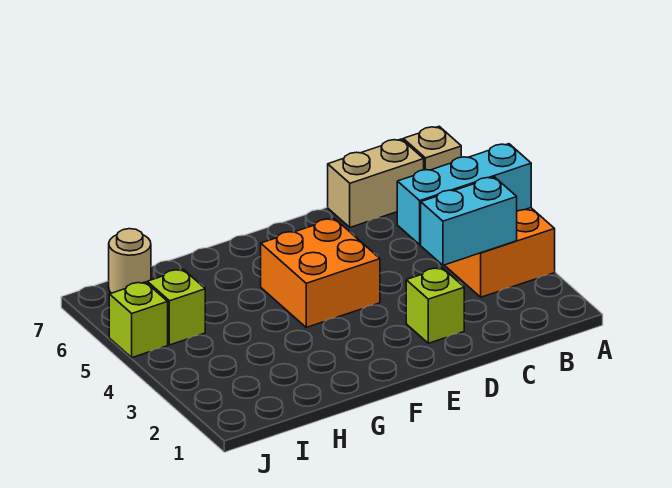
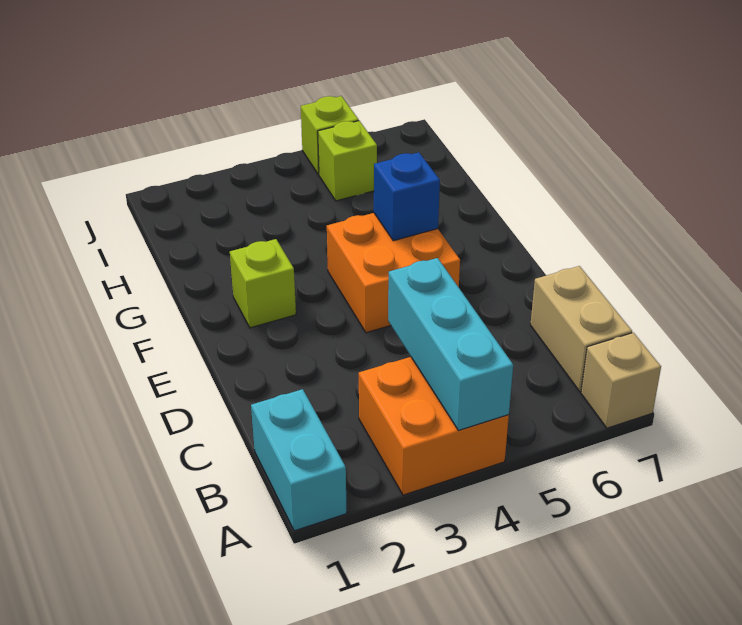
cyan brick B3:C3 level 2 -> cyan brick A1:B1 level 1
lime brick D2 level 1 -> lime brick F2 level 1
none -> blue brick F5 level 2
tan round brick I7 level 1 -> none

